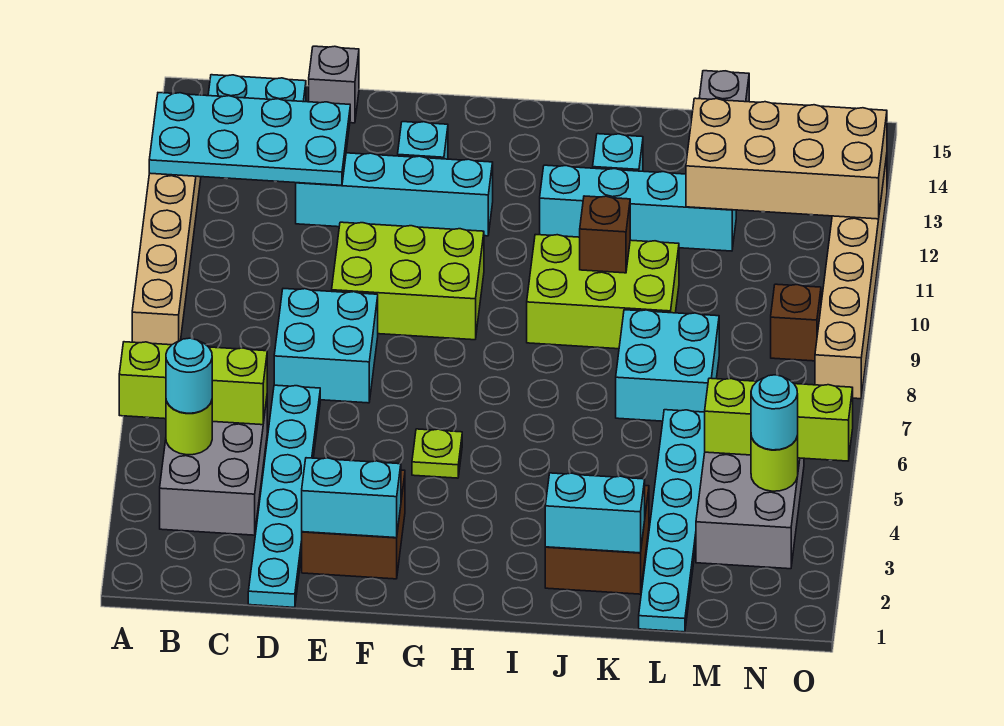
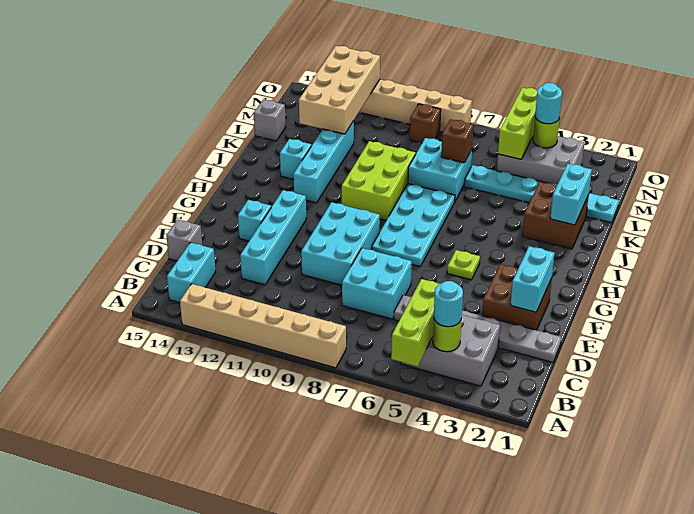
cyan plate A12:D13 level 2 -> cyan plate G7:J8 level 1
cyan plate D1:D6 level 1 -> grey plate D1:D6 level 1
lime brick E9:G10 level 1 -> cyan brick E9:G10 level 1
brown brick J10 level 2 -> brown brick L7 level 2

